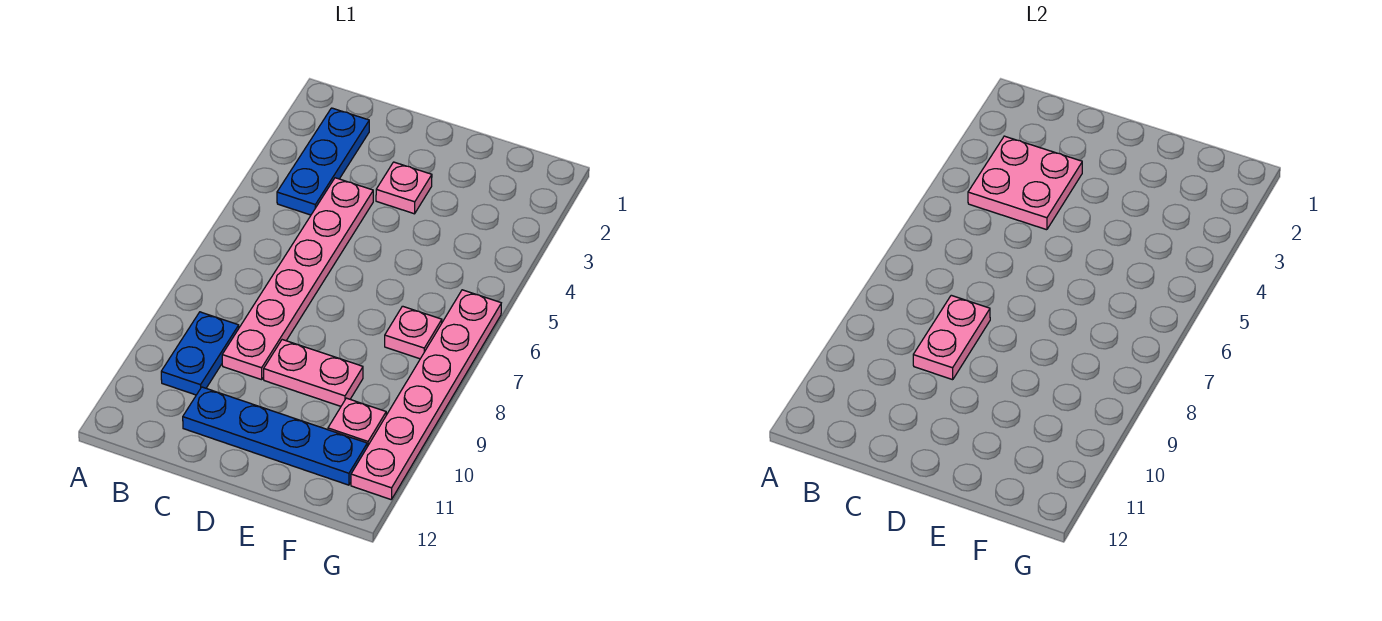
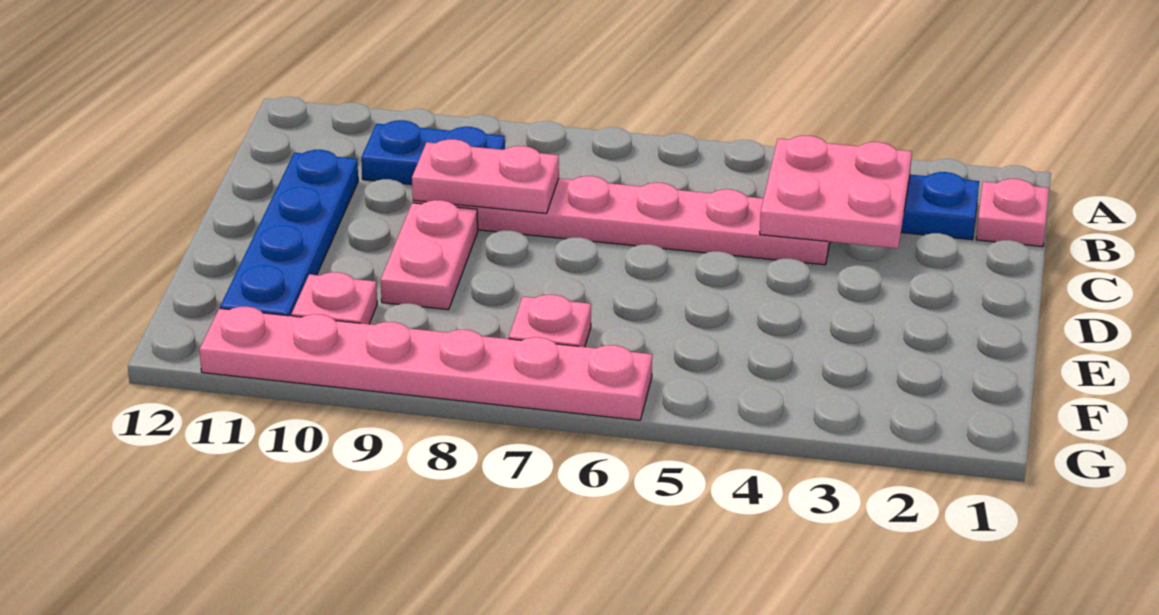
pink plate D3 level 1 -> pink plate B1 level 1

